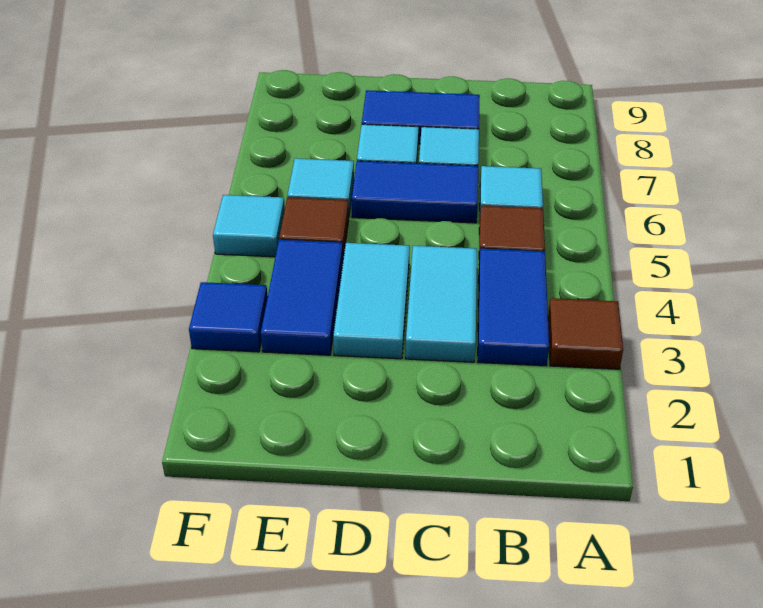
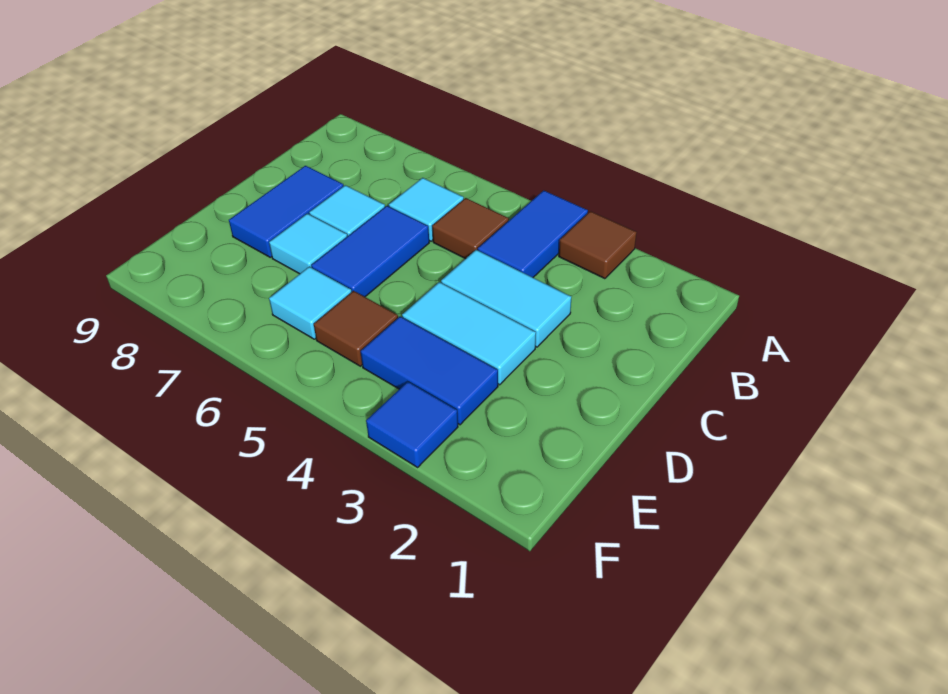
blue tile B3:B4 level 1 -> blue tile A4:B4 level 1
cyan tile F5 level 1 -> none

